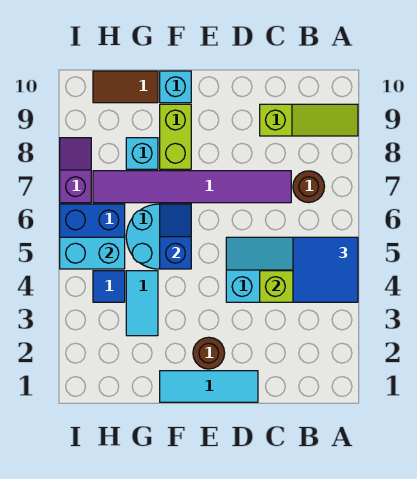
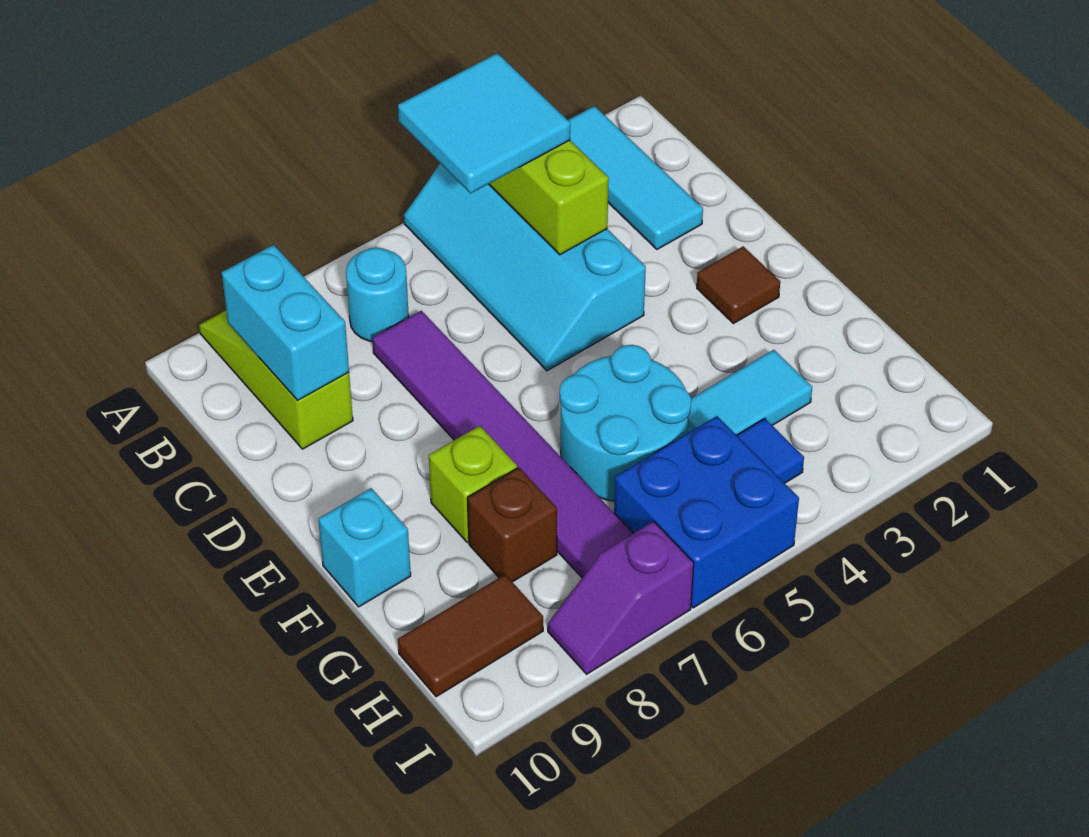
blue tile A4:B5 level 3 -> cyan tile A4:B5 level 3
brown round brick B7 level 1 -> cyan round brick B7 level 1
cyan tile D1:F1 level 1 -> cyan tile A2:C2 level 1
brown round brick E2 level 1 -> brown tile E2 level 1
blue slope F5:F6 level 2 top 5 -> none
lime brick F8:F9 level 1 -> lime brick F8 level 1
cyan brick G8 level 1 -> brown brick G8 level 1
brown tile G10:H10 level 1 -> brown tile H9:H10 level 1
cyan brick H5:I5 level 2 -> cyan brick B9:C9 level 2

